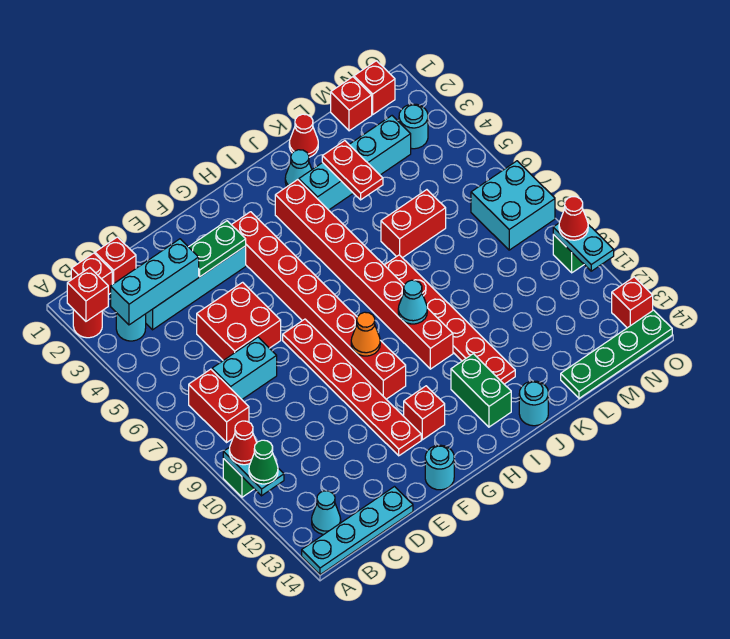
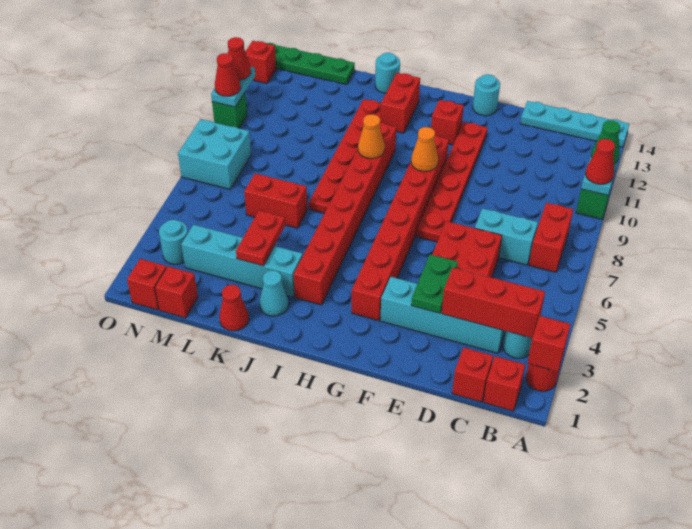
cyan brick B3:D3 level 2 -> red brick B3:D3 level 2
cyan cone B13 level 1 -> none
green plate E3:F3 level 2 -> green plate E3:E4 level 2
cyan cone I9 level 2 -> orange cone I9 level 2
green brick I12:I13 level 1 -> red brick I12:I13 level 1
none -> red cone O11 level 3

